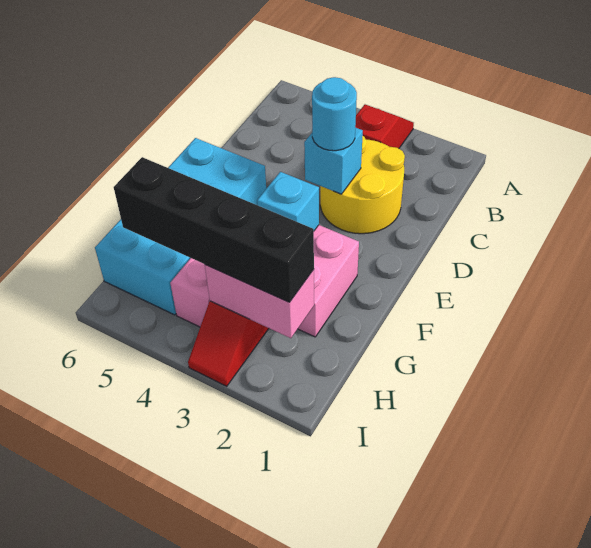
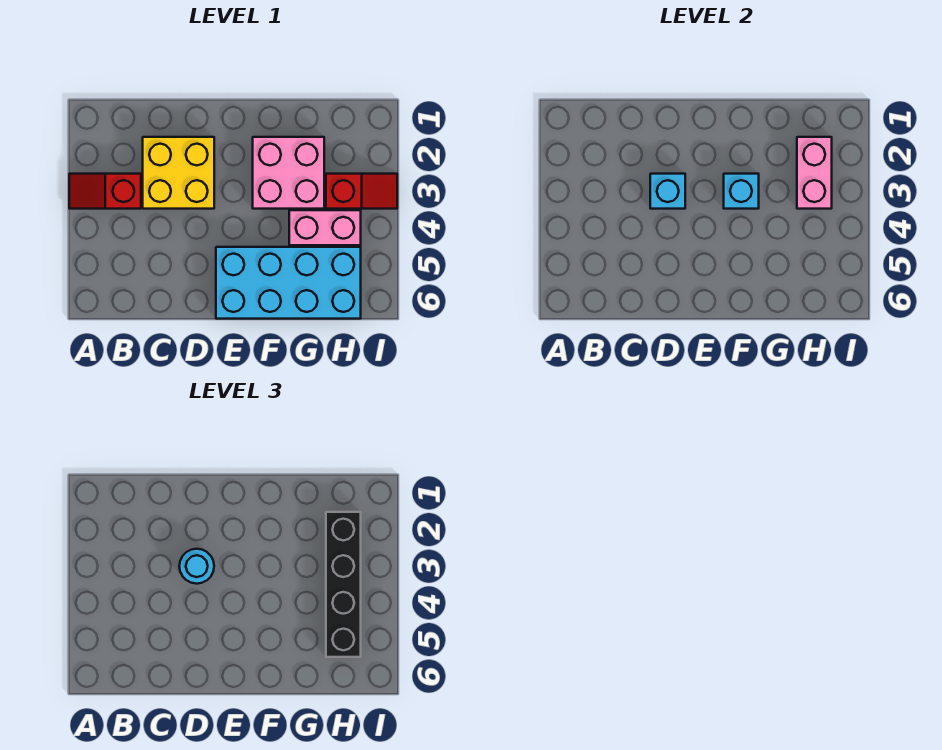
yellow round brick C2:D3 level 1 -> yellow brick C2:D3 level 1

